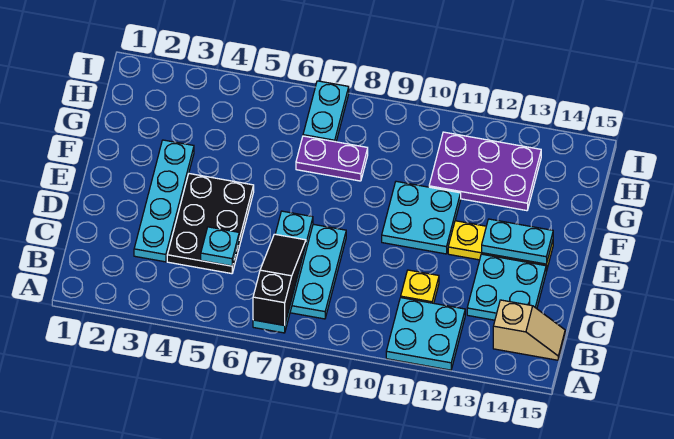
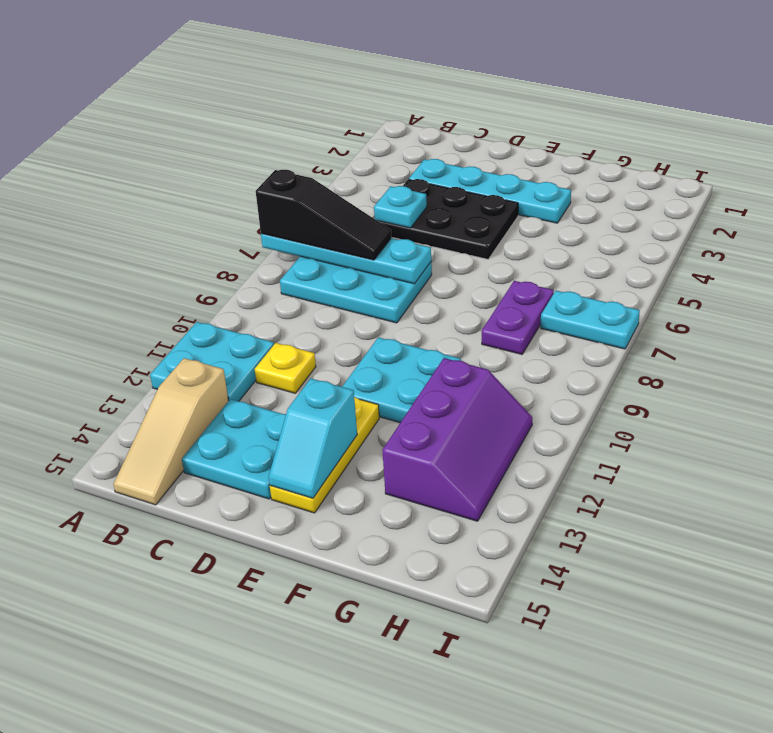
tan slope B14:B15 level 1 top 14 -> tan slope B13:B15 level 1 top 13
cyan plate E13:E14 level 2 -> cyan slope E13:E14 level 2 top 13
purple plate G11:H13 level 1 -> purple slope G11:H13 level 1 top G

